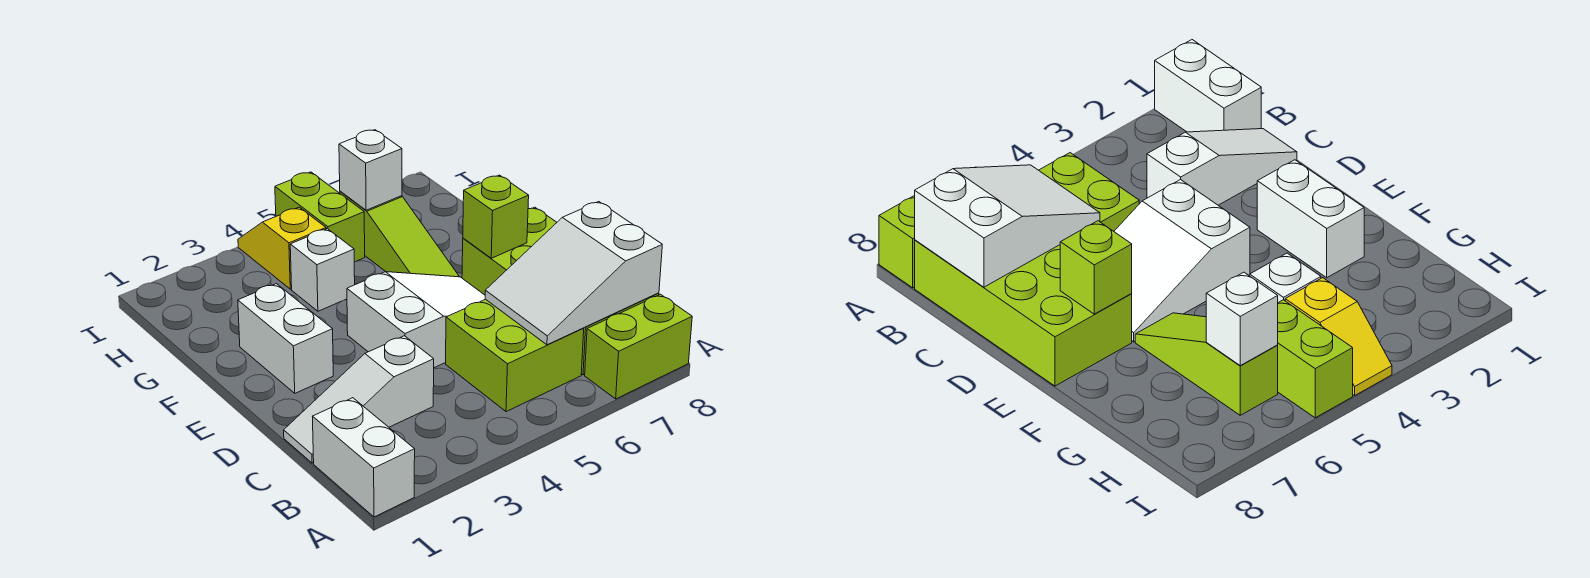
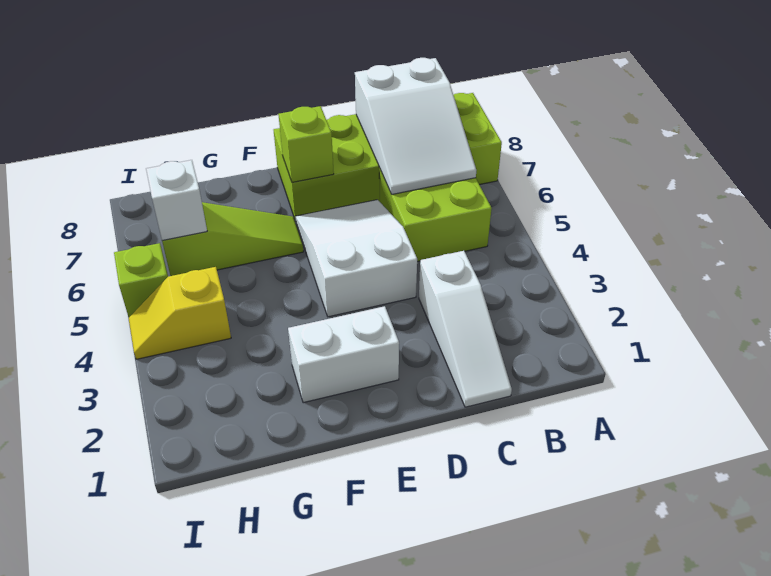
white brick A1:B1 level 1 -> none
white brick G4 level 1 -> none
lime brick H5:I5 level 1 -> lime brick I5 level 1

